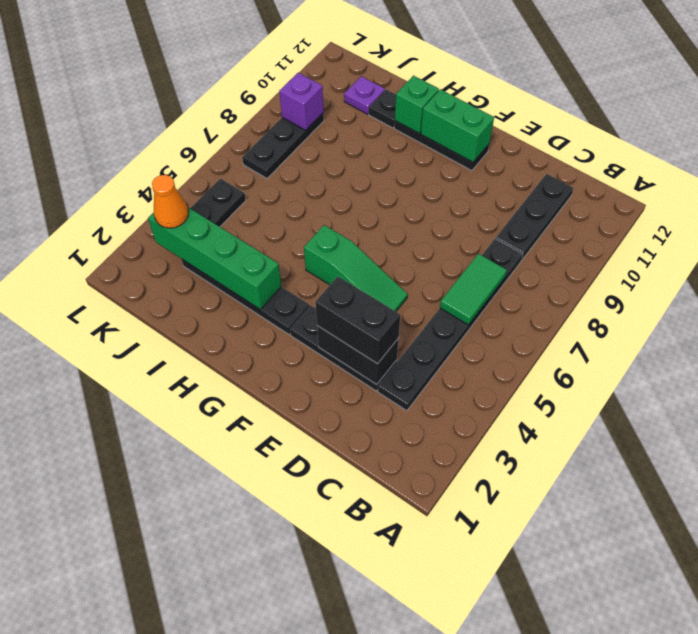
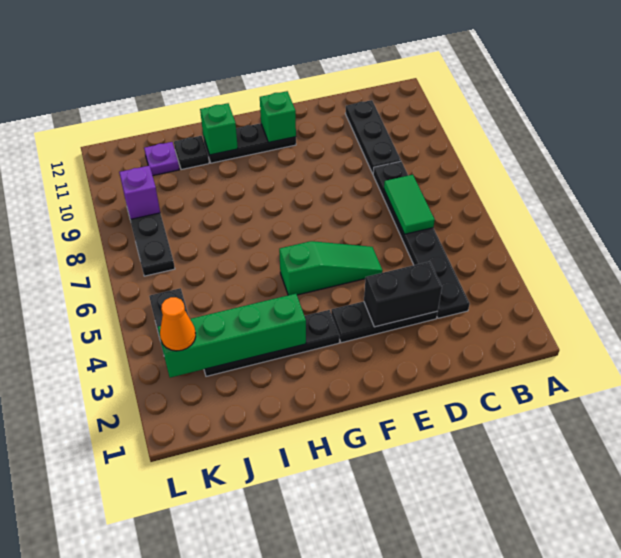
black brick D3:E3 level 3 -> none
green brick F11:G11 level 2 -> green brick F11 level 2

